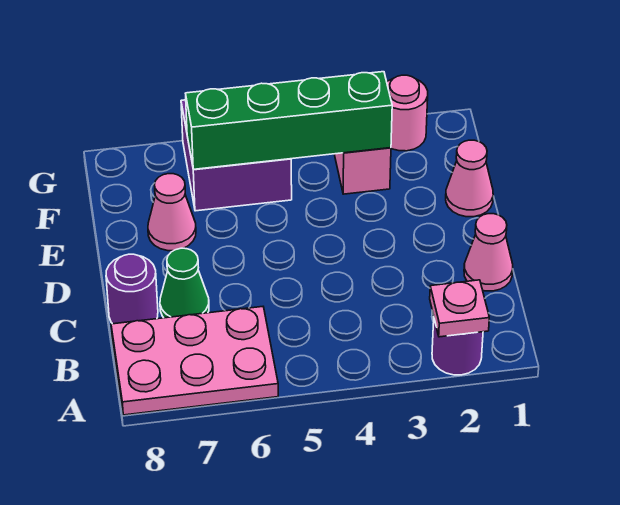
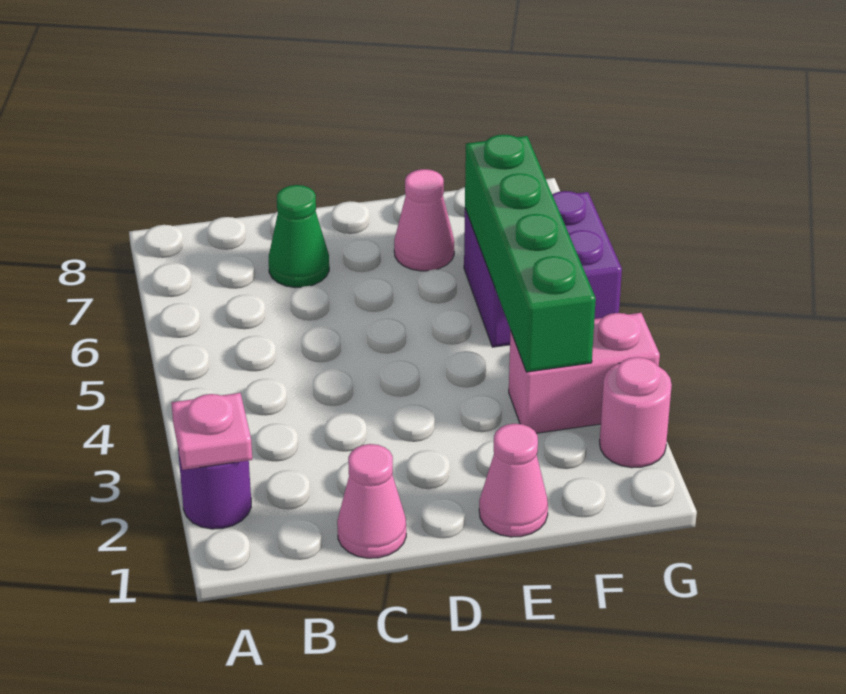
pink plate A6:B8 level 1 -> none
purple round brick C8 level 1 -> none

